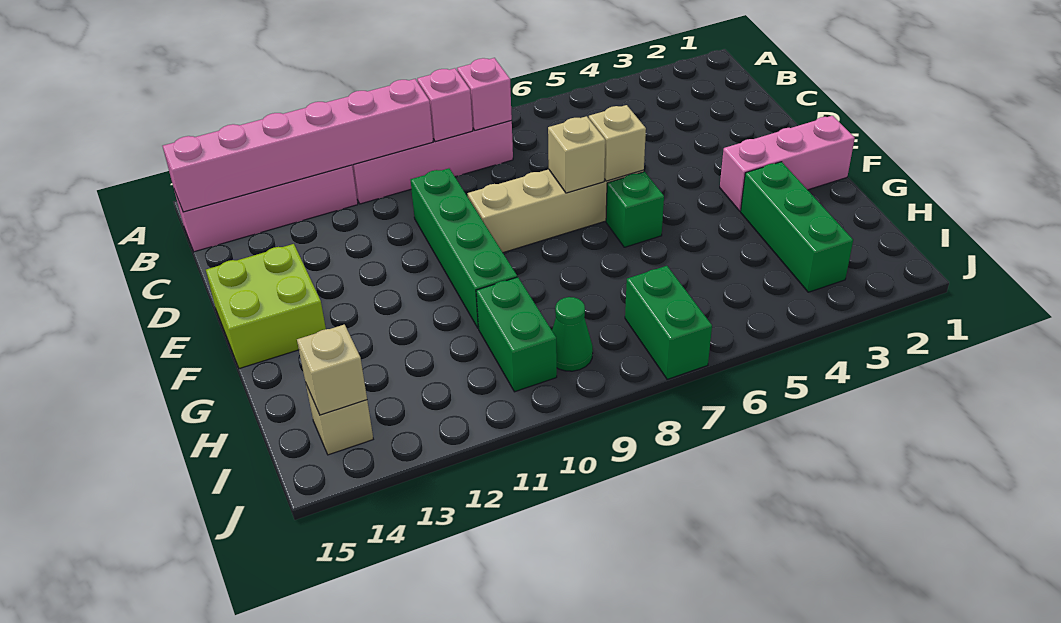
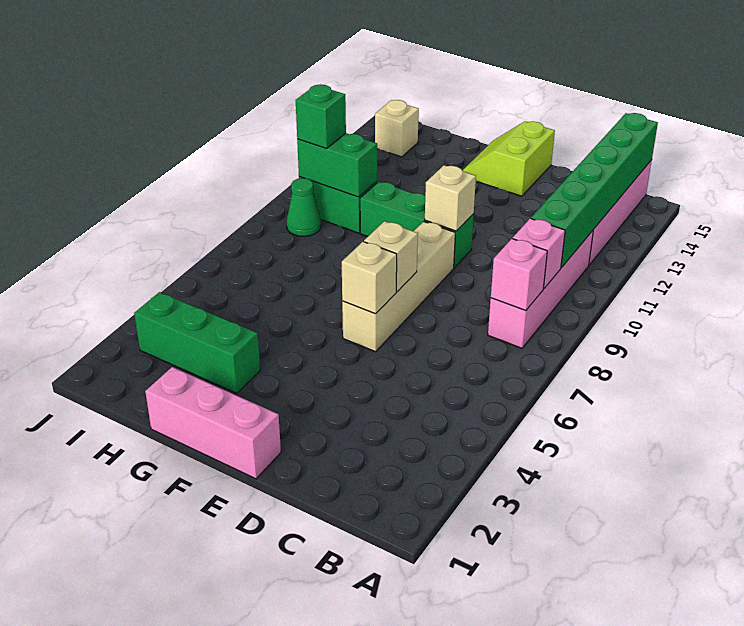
pink brick B10:B15 level 2 -> green brick B10:B15 level 2
green brick D10:G10 level 1 -> green brick E10:G10 level 1
lime brick E14:F15 level 1 -> lime slope E14:F15 level 1 top E
pink brick F1:F3 level 1 -> pink brick E1:G1 level 1
green brick F6 level 1 -> green brick I10 level 3
green brick I7:J7 level 1 -> green brick H10:I10 level 2
tan brick I14 level 2 -> tan brick E10 level 2

